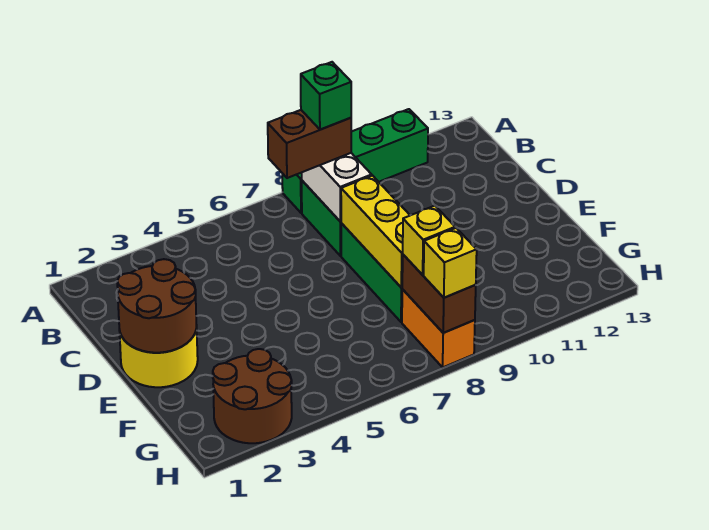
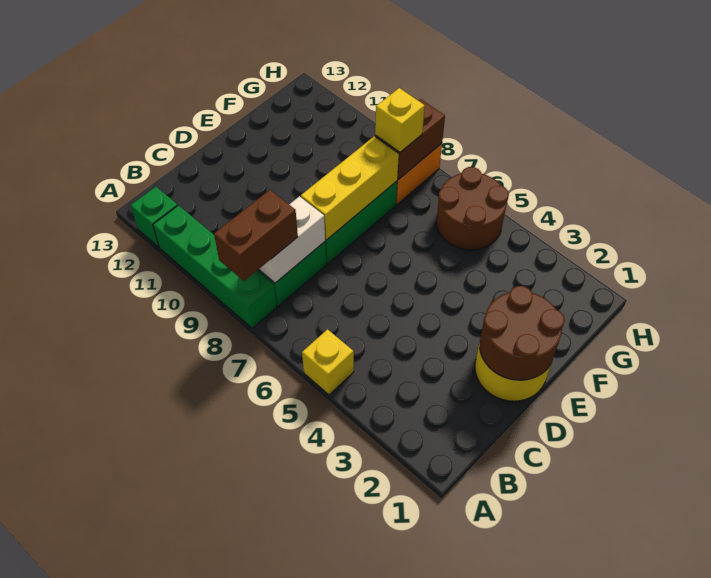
brown brick B7:B8 level 3 -> brown brick A8:B8 level 3
green brick B8 level 4 -> green brick A12 level 1
brown round brick G2:H3 level 1 -> brown round brick G5:H6 level 1
yellow brick H8 level 3 -> yellow brick A5 level 1

